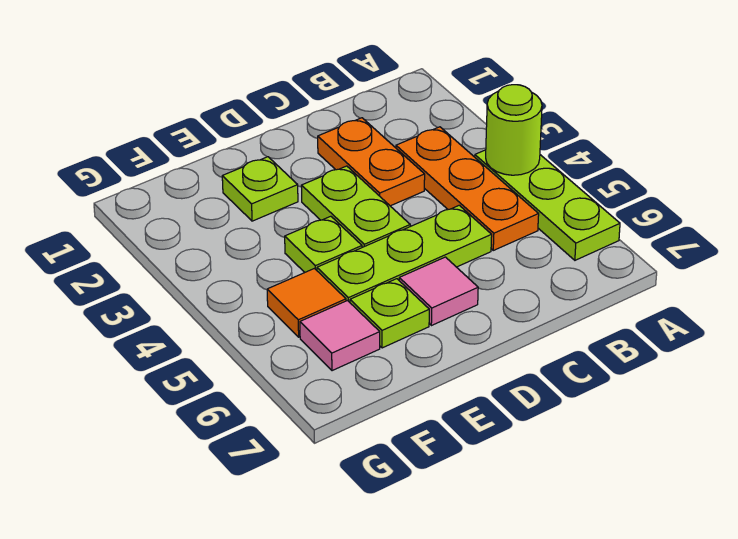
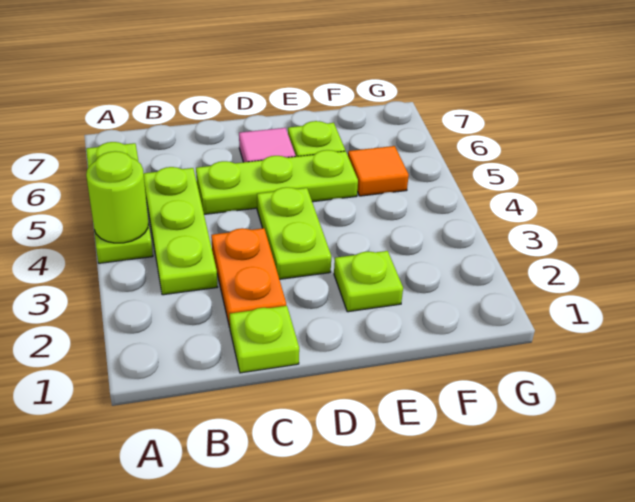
orange plate B3:B5 level 1 -> lime plate B3:B5 level 1
lime plate E4 level 1 -> lime plate C1 level 1
pink tile F6 level 1 -> none

